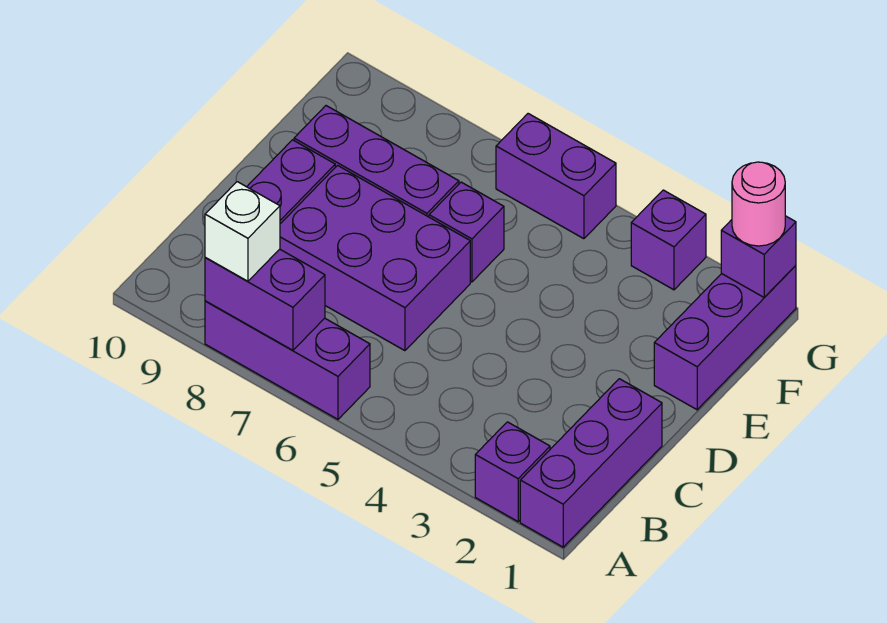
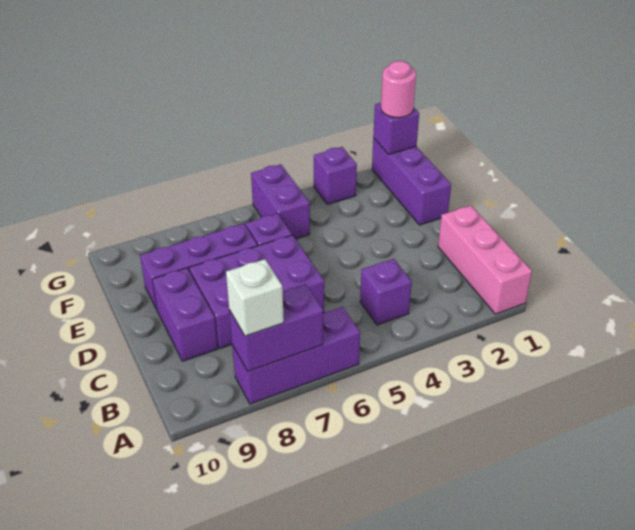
purple brick A1:C1 level 1 -> pink brick A1:C1 level 1
purple brick A2 level 1 -> purple brick B4 level 1
purple brick G5:G6 level 1 -> purple brick F5:G5 level 1

